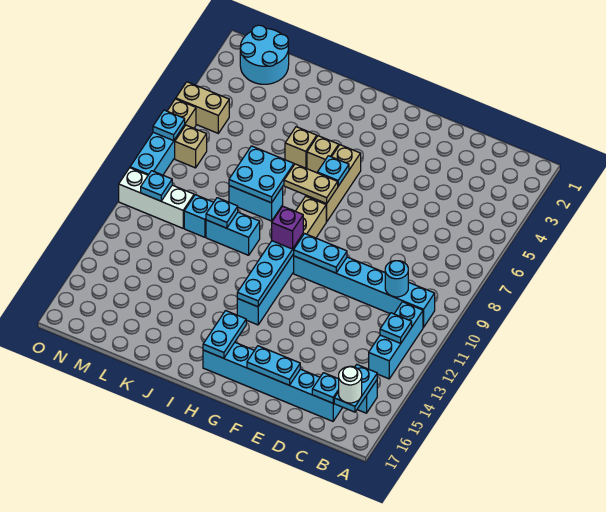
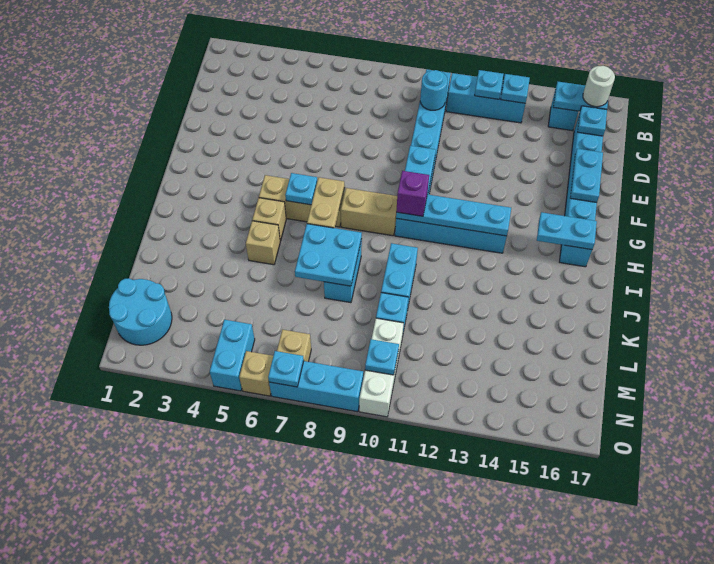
cyan plate K10 level 2 -> cyan plate B13 level 2
tan brick N5:O5 level 1 -> cyan brick N5:O5 level 1

